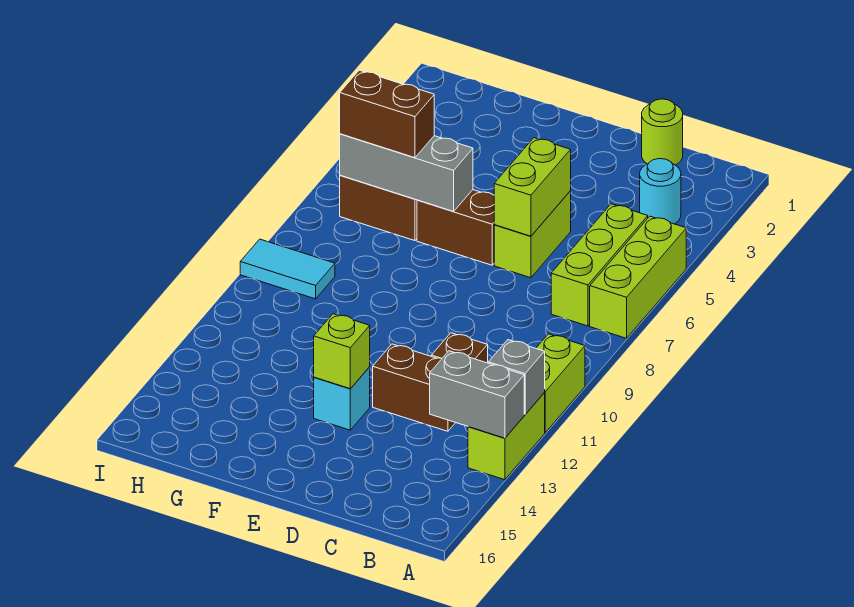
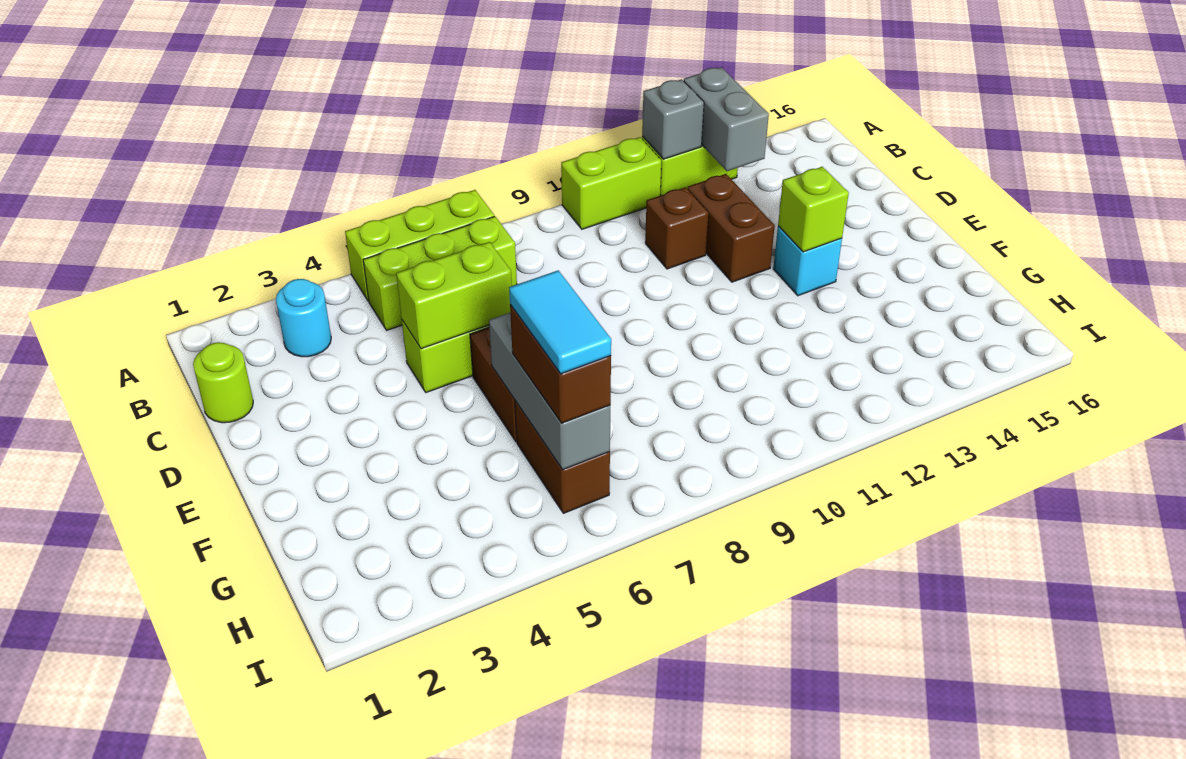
cyan tile H9:I9 level 1 -> cyan tile G6:H6 level 4

